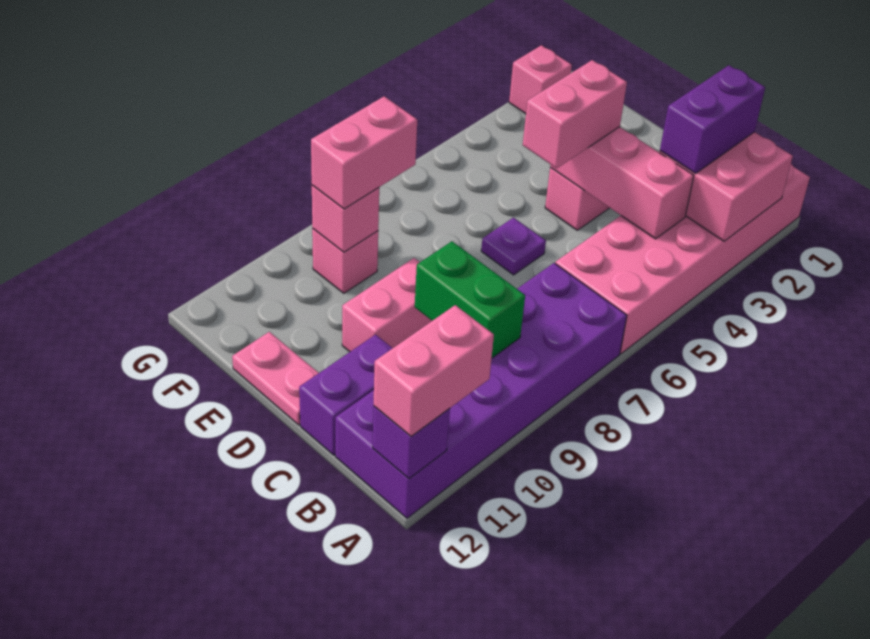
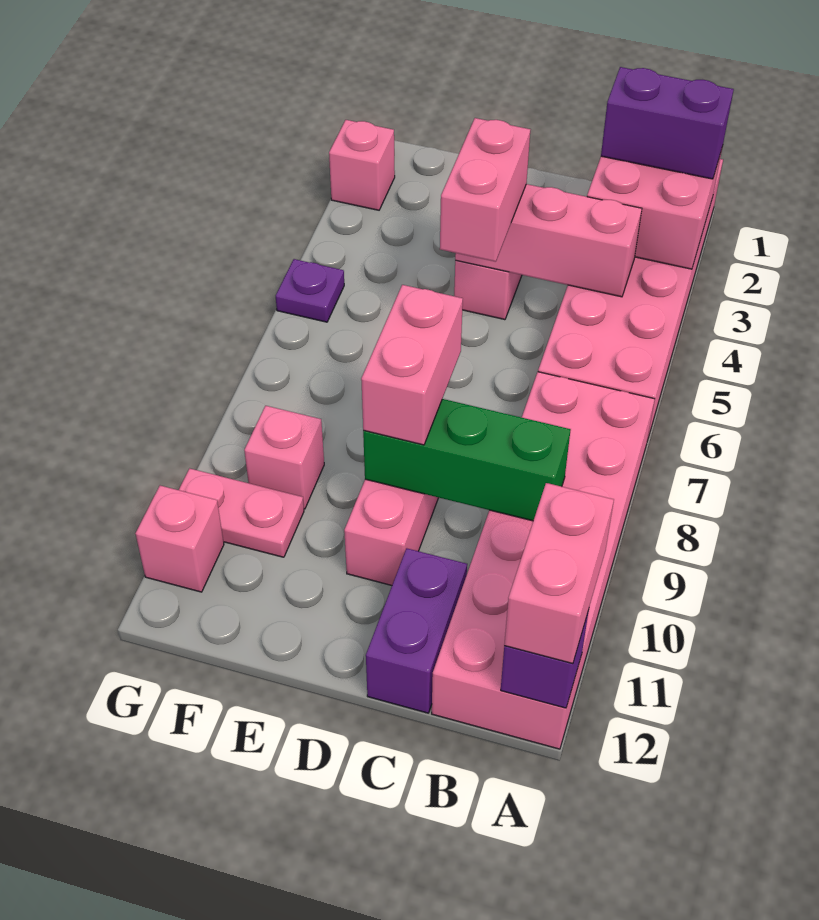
purple brick A7:B12 level 1 -> pink brick A7:B12 level 1
purple brick B2:B3 level 3 -> purple brick A2:B2 level 3
green brick B9:C9 level 2 -> green brick B9:D9 level 2
purple plate D6 level 1 -> purple plate G5 level 1
pink plate D12:E12 level 1 -> pink plate F10:G10 level 1
pink brick F8:F9 level 3 -> pink brick D8:D9 level 3
pink brick F9 level 2 -> pink brick G11 level 1

